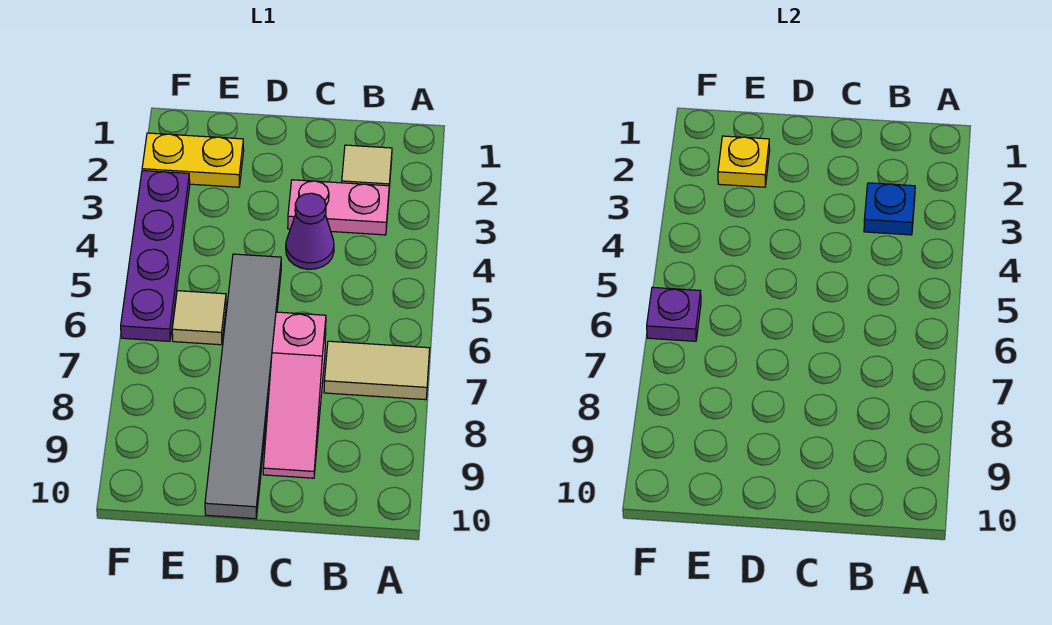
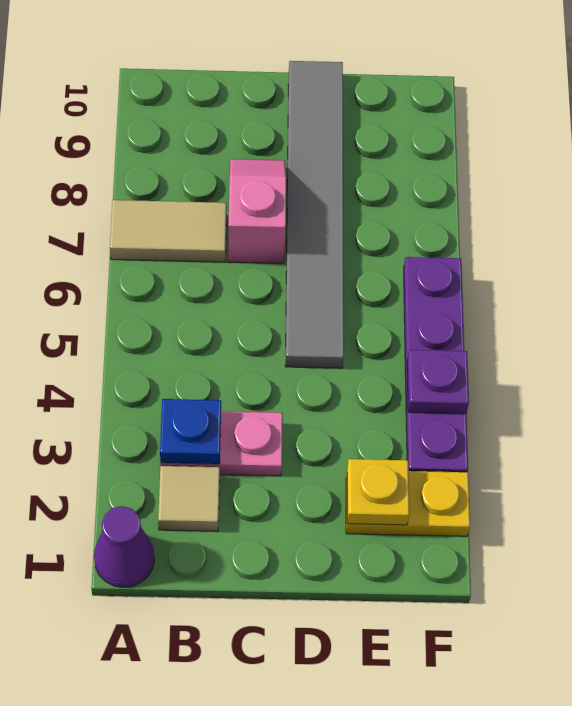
purple cone C4 level 1 -> purple cone A1 level 1
pink slope C7:C9 level 1 top 7 -> pink slope C7:C8 level 1 top 7
tan tile E6 level 1 -> none
purple plate F6 level 2 -> purple plate F4 level 2

